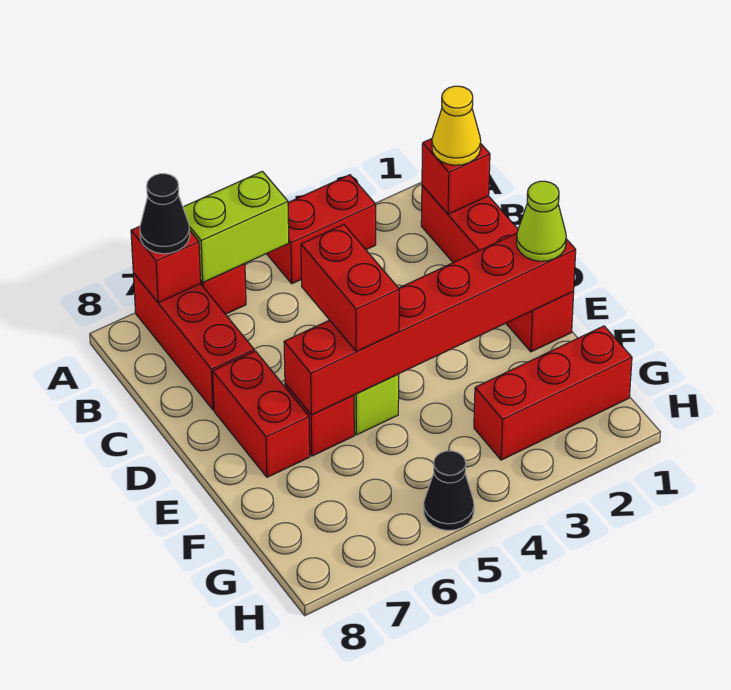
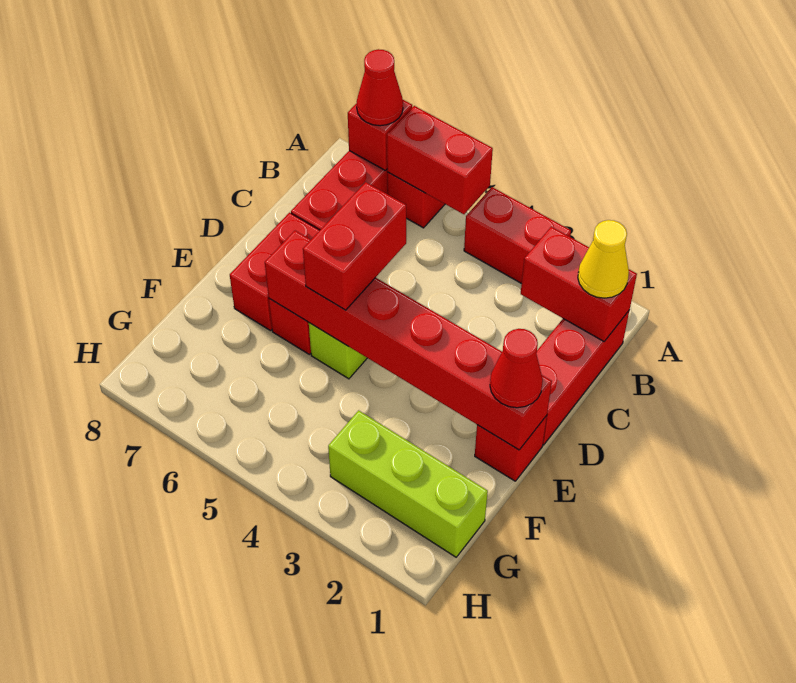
lime brick A5:A6 level 2 -> red brick A5:A6 level 2
black cone A7 level 3 -> red cone A7 level 3
red brick B1 level 2 -> red brick B1:B2 level 2
lime cone E1 level 3 -> red cone E1 level 3
red brick G1:G3 level 1 -> lime brick G1:G3 level 1
black cone H5 level 1 -> none

